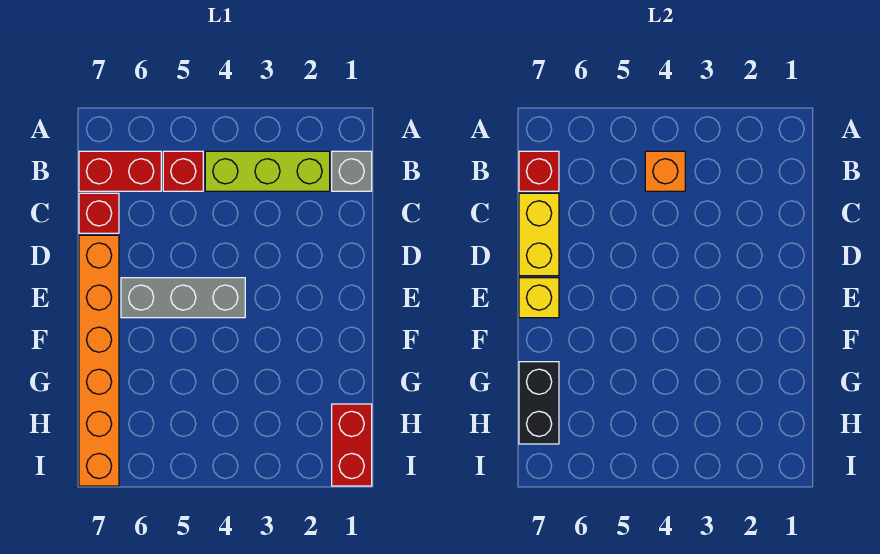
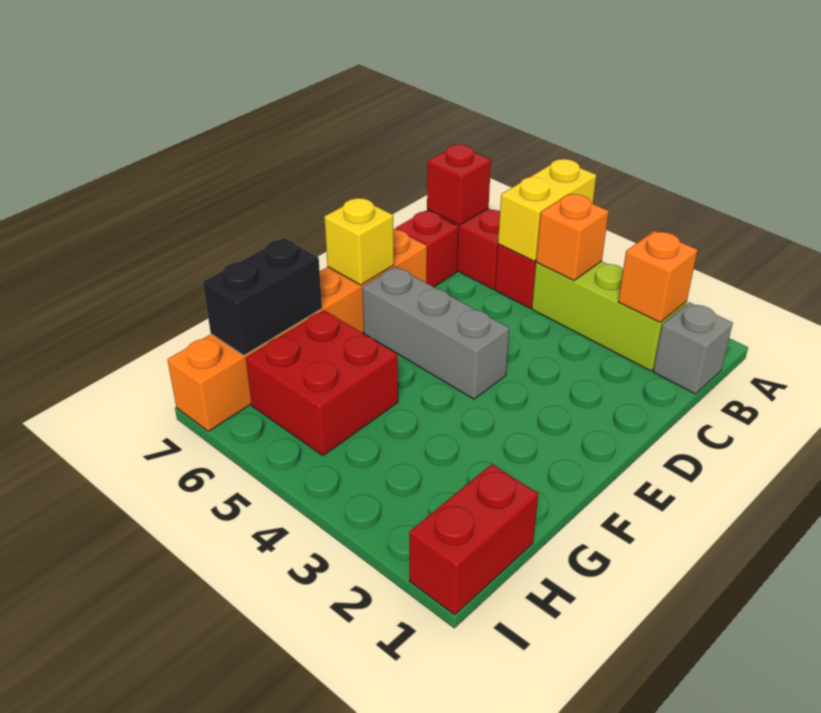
none -> orange brick B2 level 2
yellow brick C7:D7 level 2 -> yellow brick A5:B5 level 2
none -> red brick G5:H6 level 1

